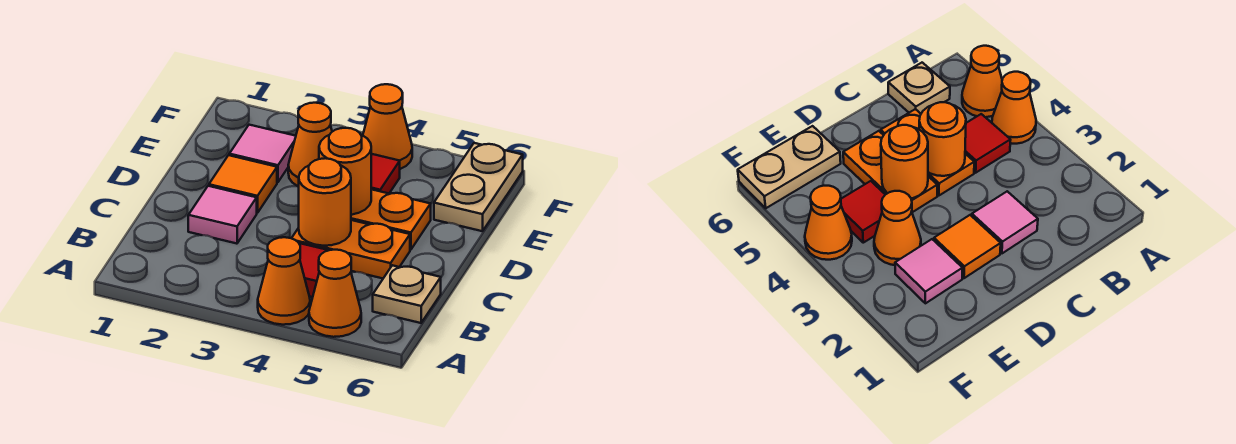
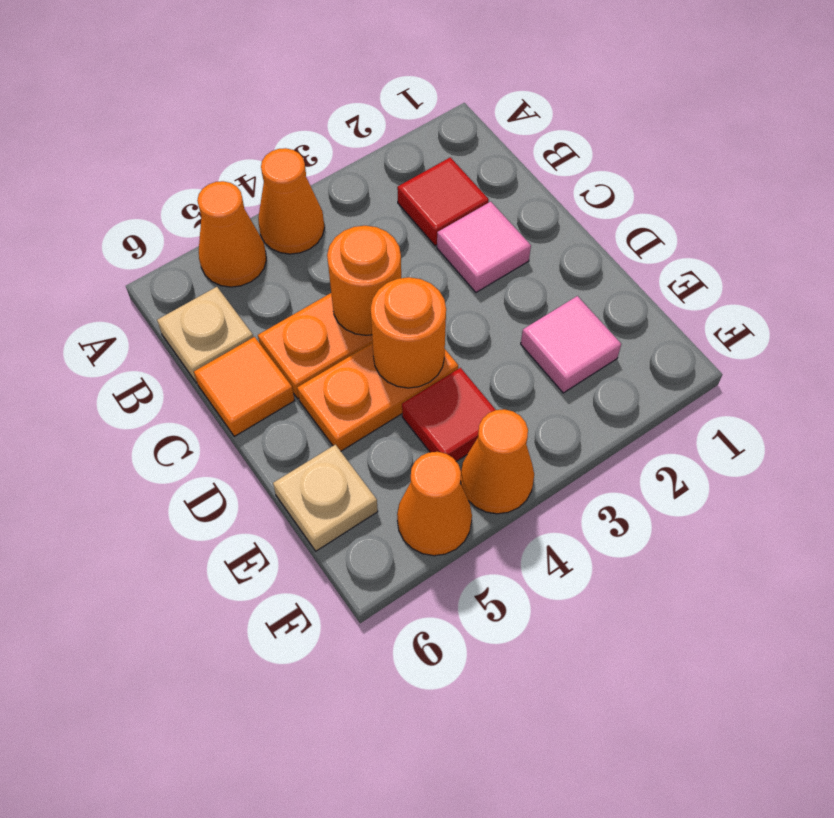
red tile B4 level 1 -> red tile B2 level 1
orange tile D2 level 1 -> orange tile C6 level 1
orange cone E3 level 1 -> orange cone F5 level 1
tan plate E6:F6 level 1 -> tan plate E6 level 1

